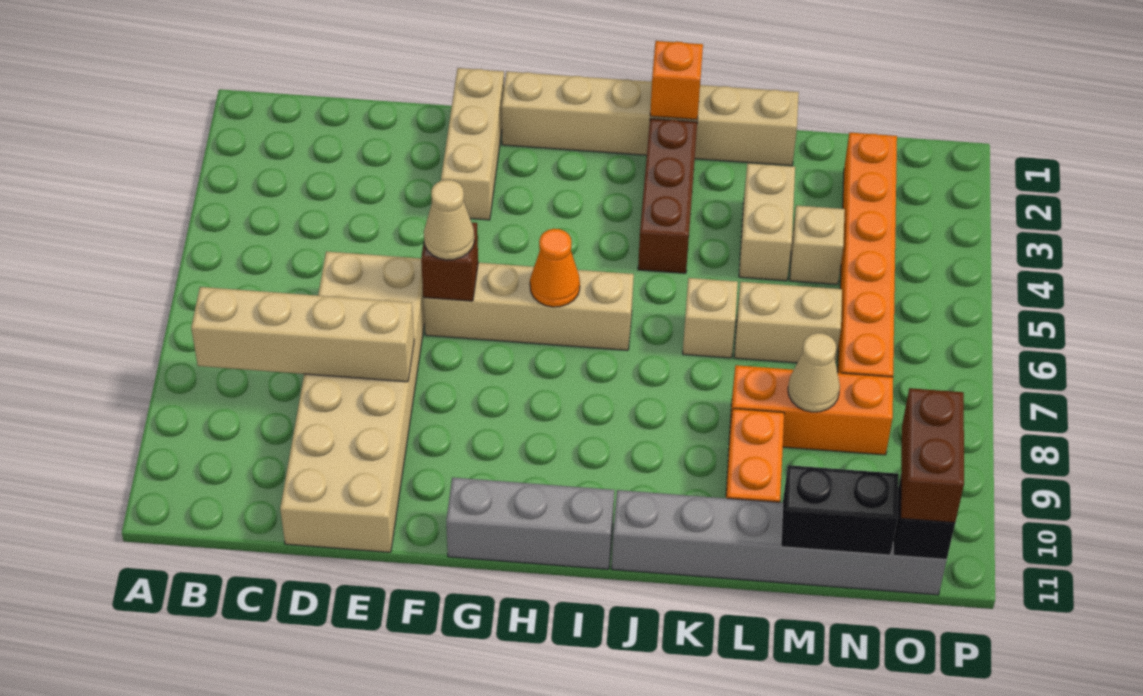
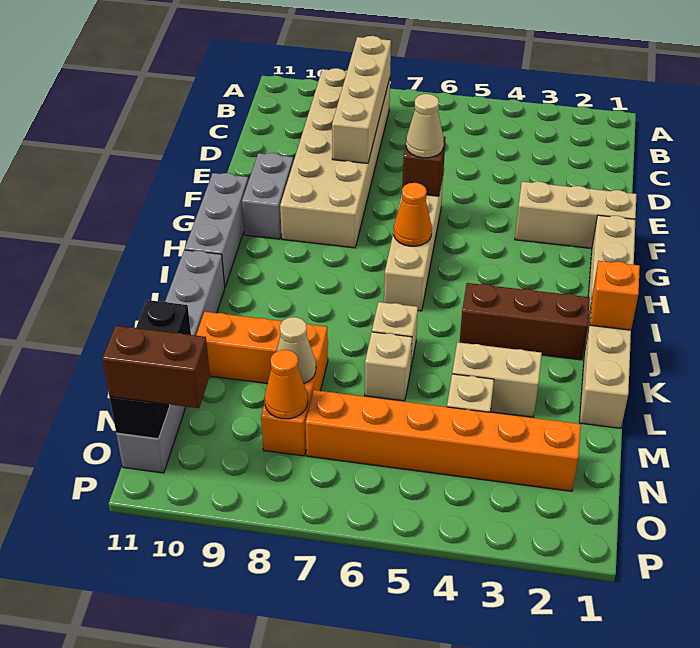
tan brick D6:E11 level 1 -> tan brick B8:G9 level 1
none -> grey brick F10:G10 level 1
tan brick L6:M6 level 1 -> tan brick L6 level 1
none -> orange cone N8 level 2

